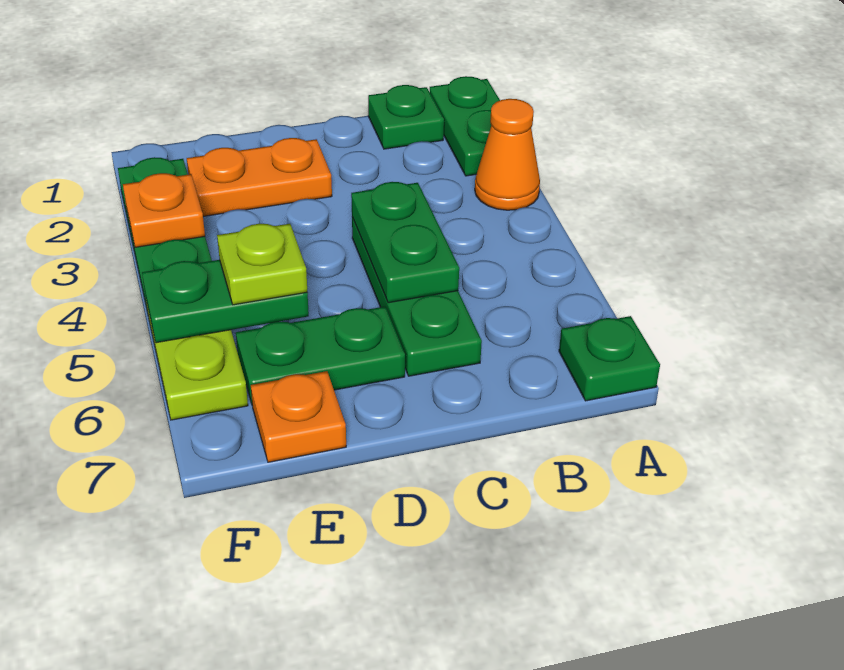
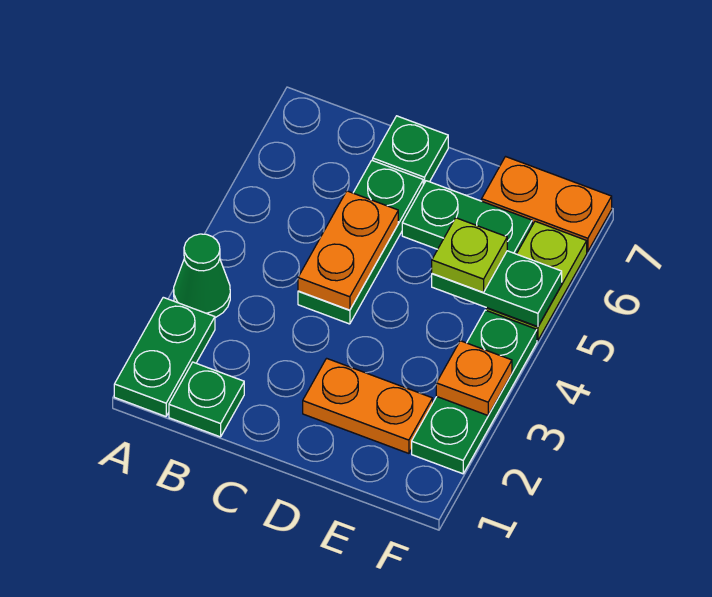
orange cone A3 level 1 -> green cone A3 level 1
green plate A7 level 1 -> green plate C7 level 1
green plate C4:C5 level 2 -> orange plate C4:C5 level 2
orange plate E7 level 1 -> orange plate E7:F7 level 1

